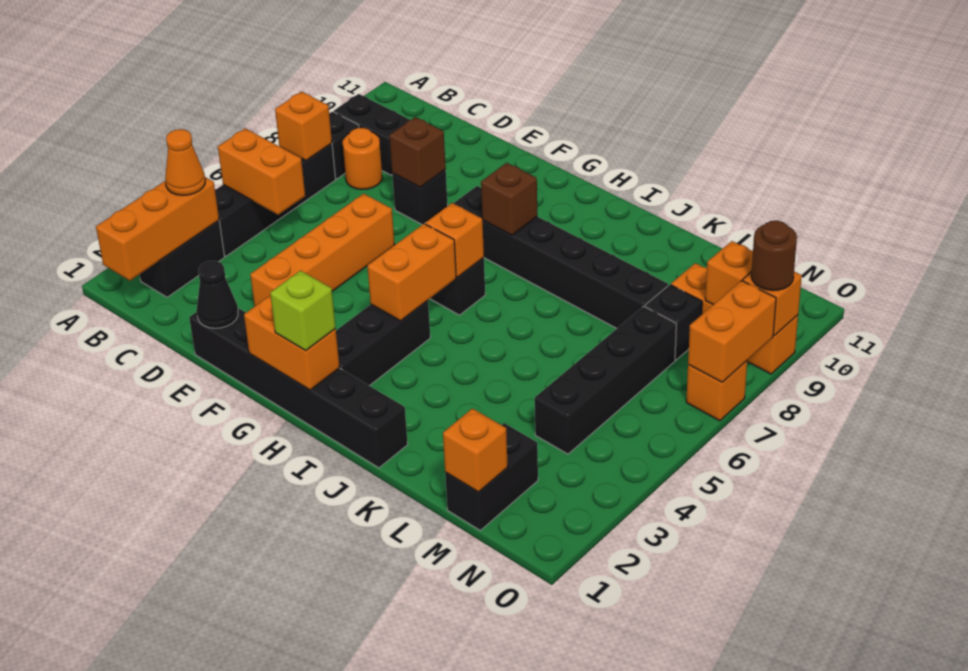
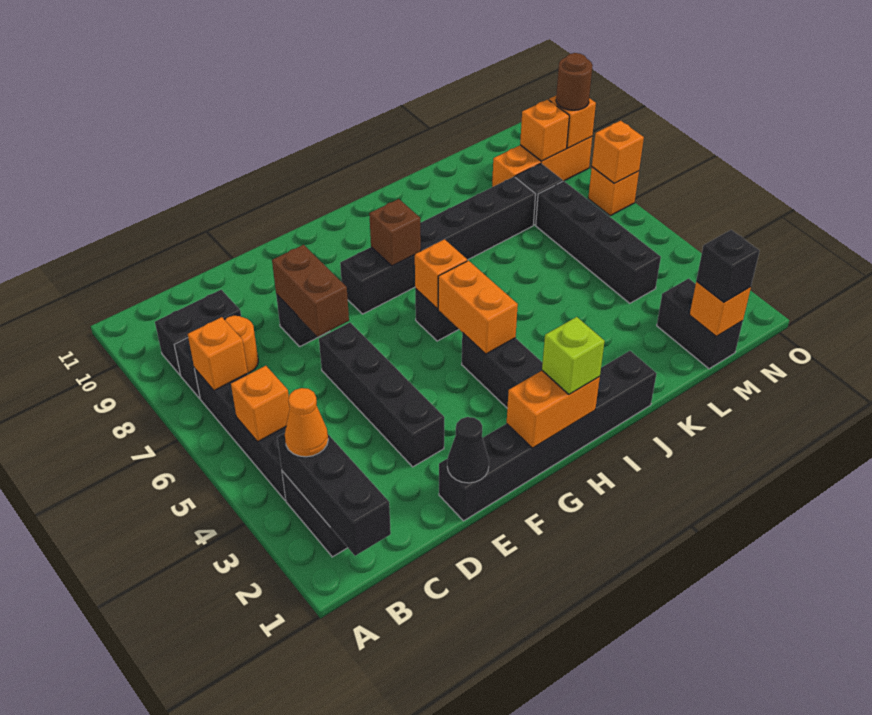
orange brick B1:B3 level 2 -> black brick B1:B3 level 2
orange brick B5:C5 level 2 -> orange brick B5 level 2
orange brick E3:E6 level 1 -> black brick E3:E6 level 1
brown brick E8 level 2 -> brown brick E7:E8 level 2
none -> black brick M1 level 3
orange brick O7:O8 level 2 -> orange brick O7 level 2

